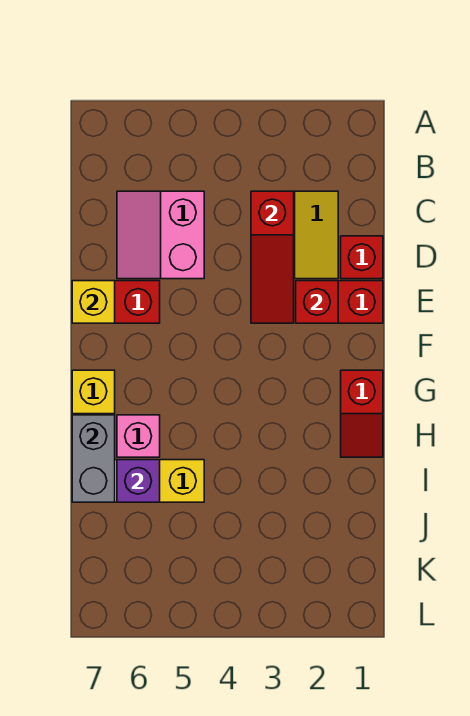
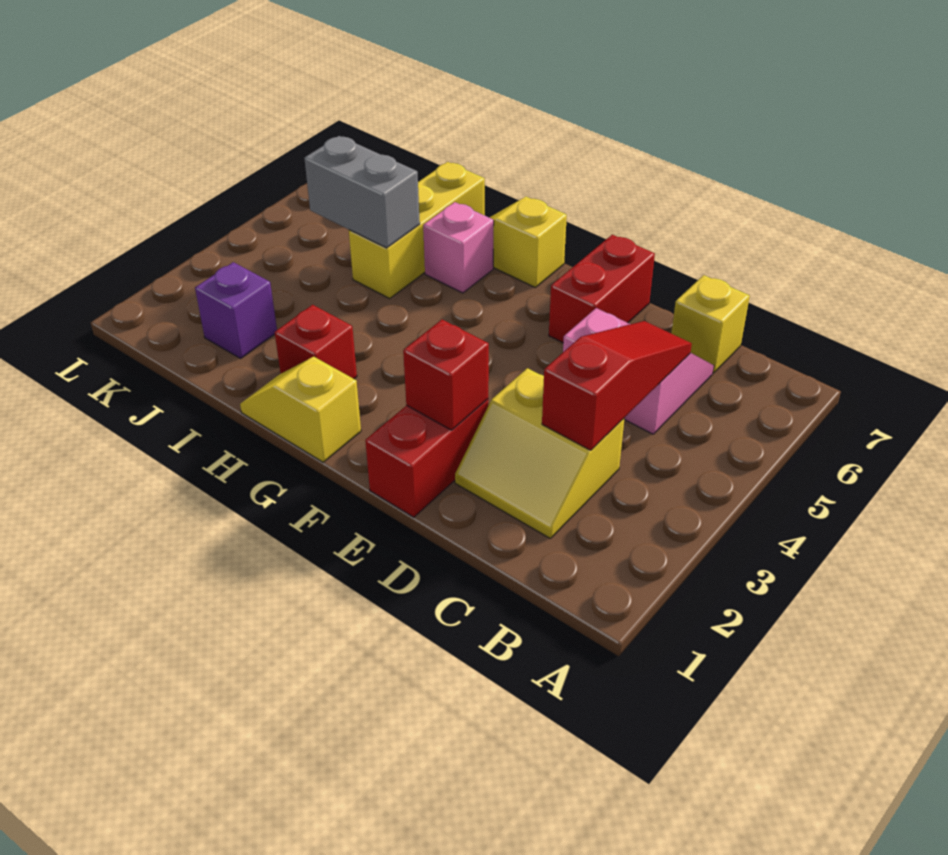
red slope C3:E3 level 2 top C -> red slope C3:C5 level 2 top 3
red brick D1 level 1 -> red brick H2 level 1
yellow brick E7 level 2 -> yellow brick C7 level 1
red slope G1:H1 level 1 top G -> yellow slope G1:H1 level 1 top G
grey brick H7:I7 level 2 -> grey brick I5:J5 level 2
purple brick I6 level 2 -> purple brick J2 level 1

